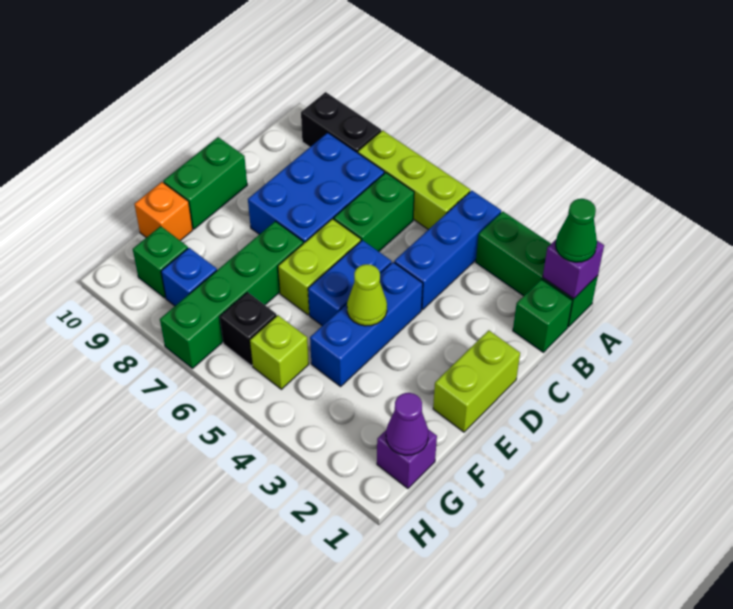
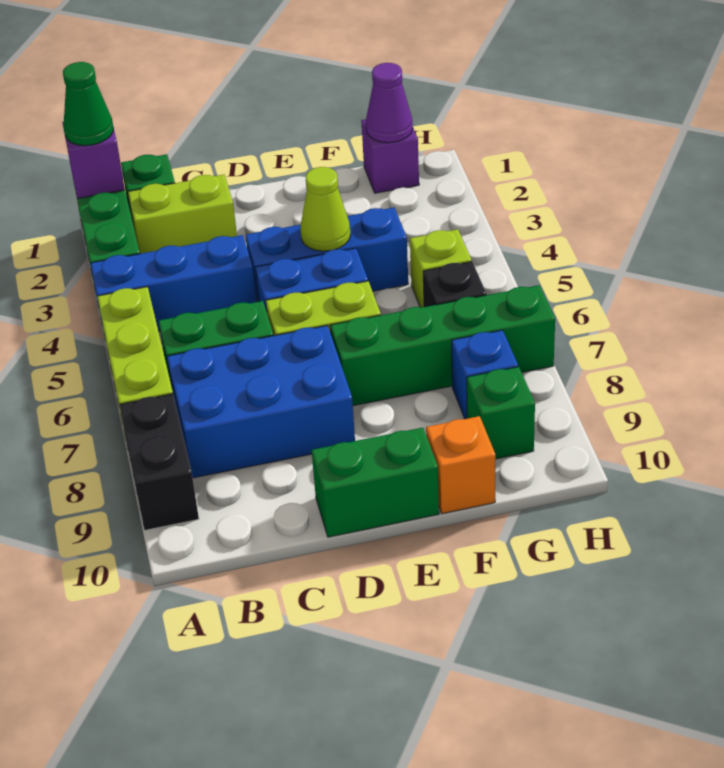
lime brick D1:E1 level 1 -> lime brick B2:C2 level 1

